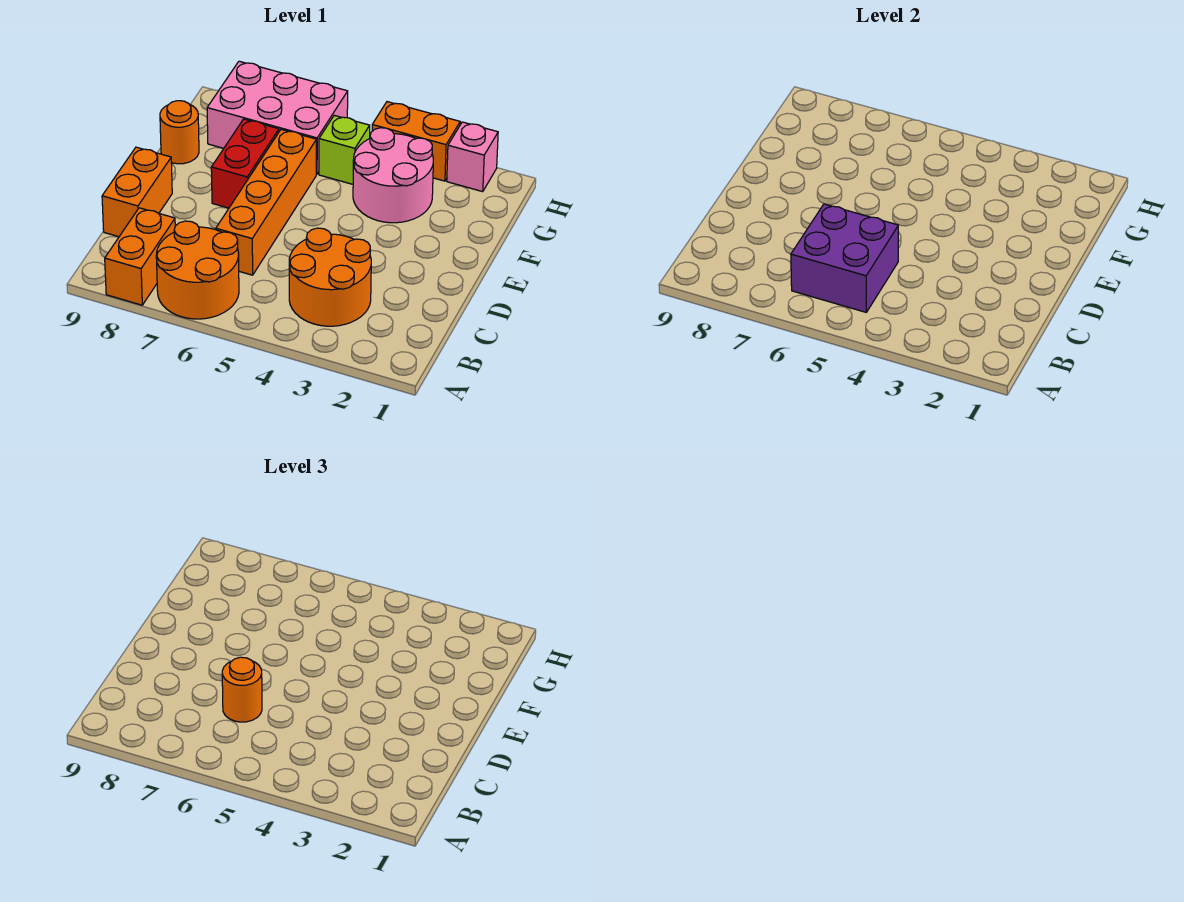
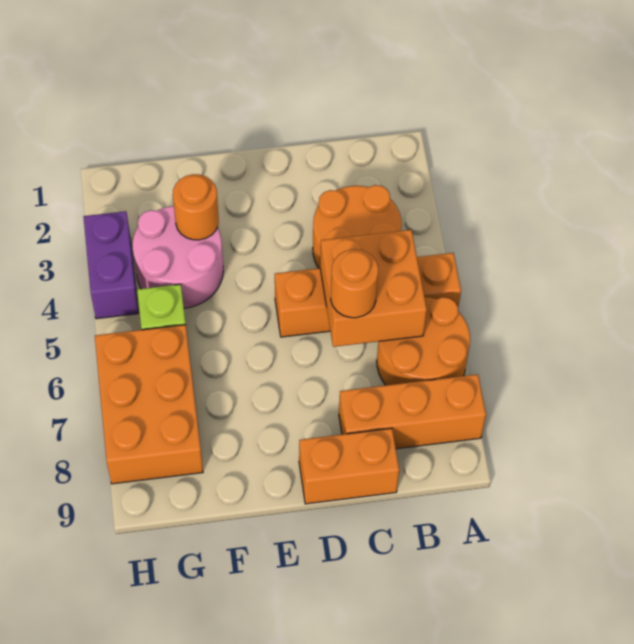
orange brick A8:B8 level 1 -> orange brick A8:C8 level 1
purple brick B5:C6 level 2 -> orange brick B5:C6 level 2
orange brick C6:F6 level 1 -> orange brick A5:D5 level 1
red brick E7:F7 level 1 -> none
orange round brick F9 level 1 -> orange round brick F3 level 2
pink brick G6:H8 level 1 -> orange brick G6:H8 level 1
pink brick H2 level 1 -> none
orange brick H3:H4 level 1 -> purple brick H3:H4 level 1

